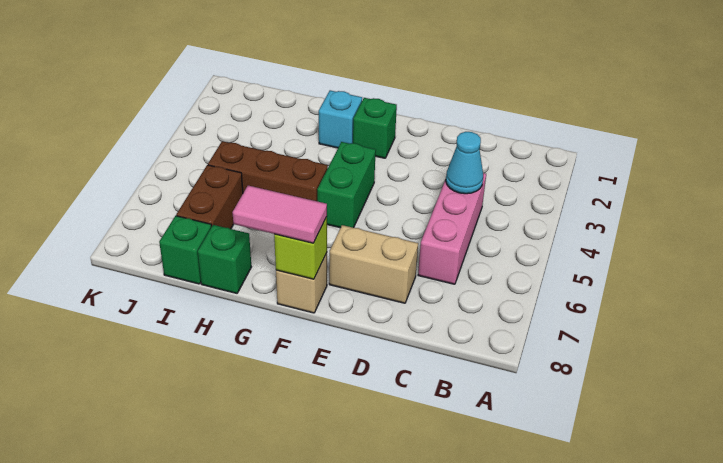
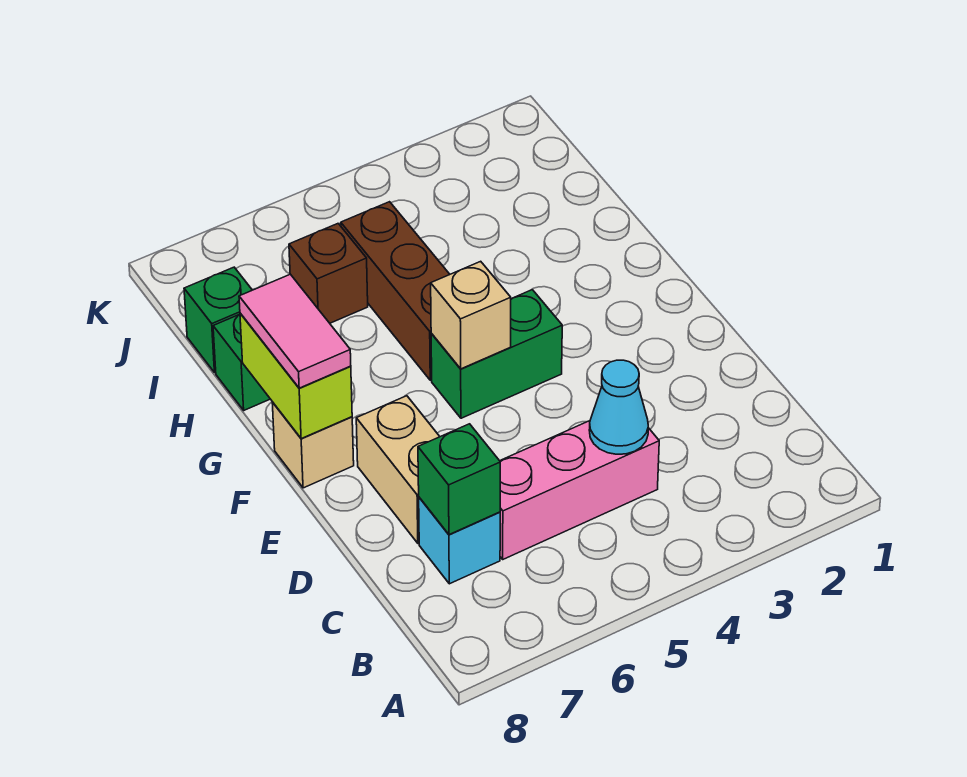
green brick F2 level 1 -> green brick C7 level 2
none -> tan brick F5 level 2
lime brick F8 level 2 -> lime brick F8:G8 level 2
cyan brick G2 level 1 -> cyan brick C7 level 1
brown brick I6:I7 level 1 -> brown brick I6 level 1

